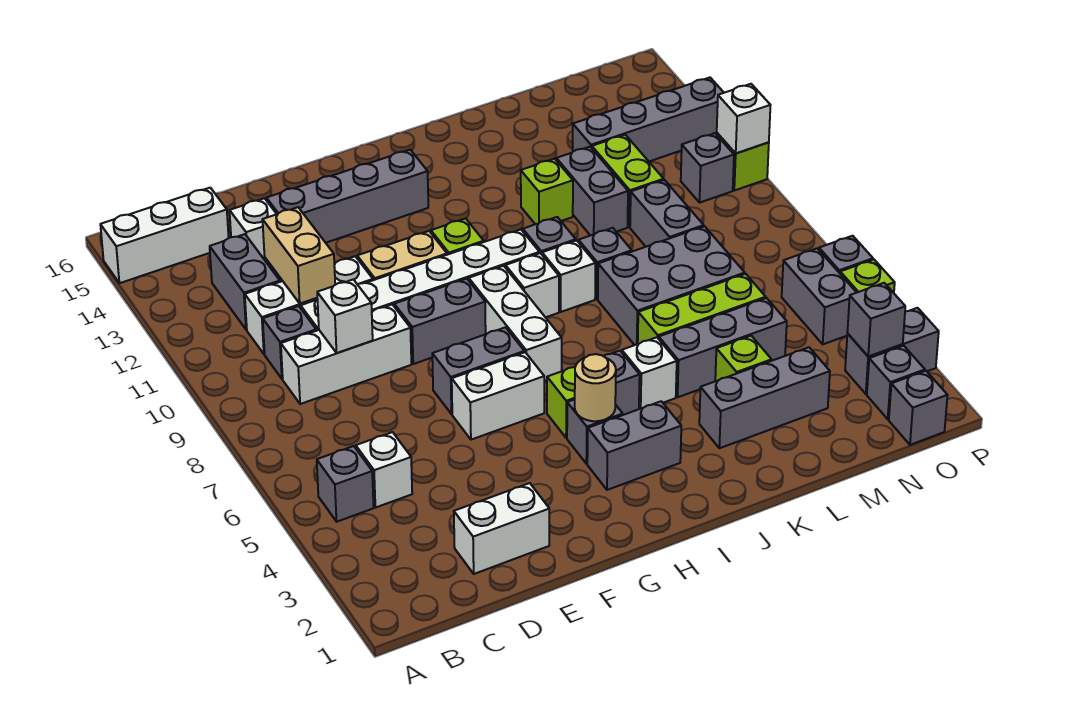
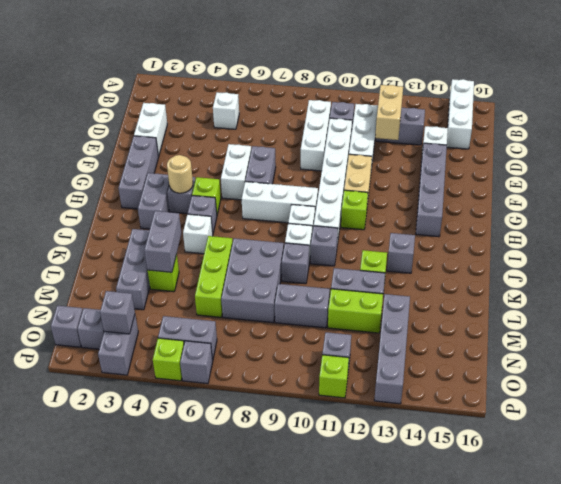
grey brick B5 level 1 -> grey brick J13 level 1
white brick D9 level 2 -> none
tan brick D11:D12 level 2 -> tan brick C12:D12 level 2
grey brick F9:G9 level 1 -> grey brick K4:L4 level 2
grey brick K5:M5 level 1 -> grey brick F2:H2 level 1
white brick P11 level 2 -> none

